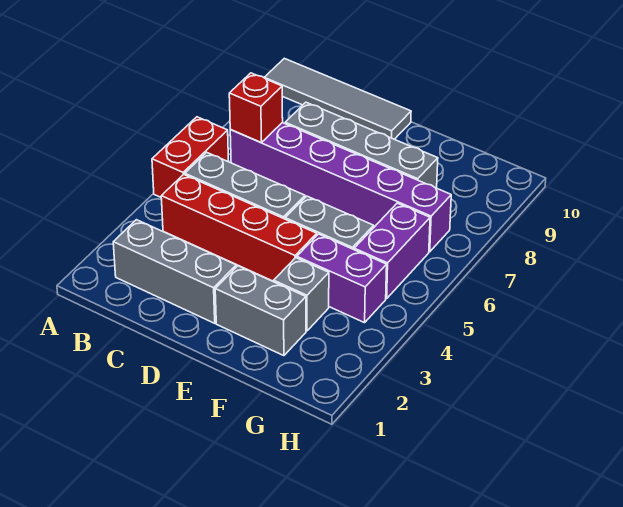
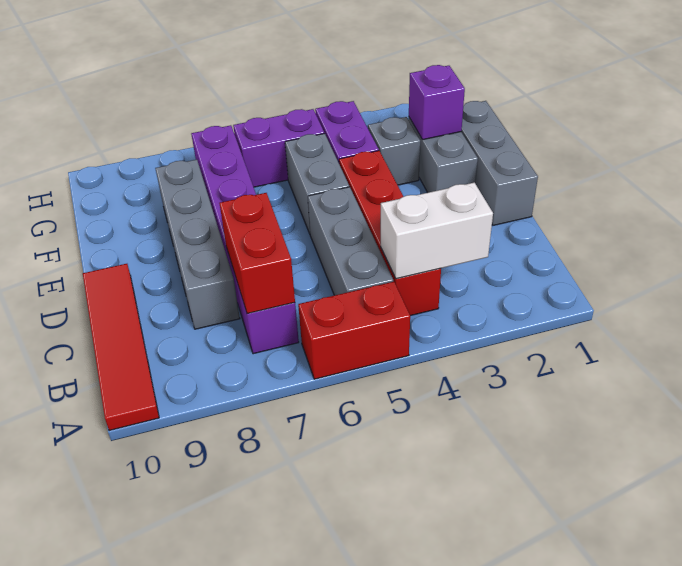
grey tile A10:D10 level 1 -> red tile A10:D10 level 1
grey brick B2:D2 level 1 -> grey brick D1:F1 level 1
none -> white brick B3:B4 level 2
red brick B7 level 2 -> red brick B7:C7 level 2
none -> purple brick F2 level 2

